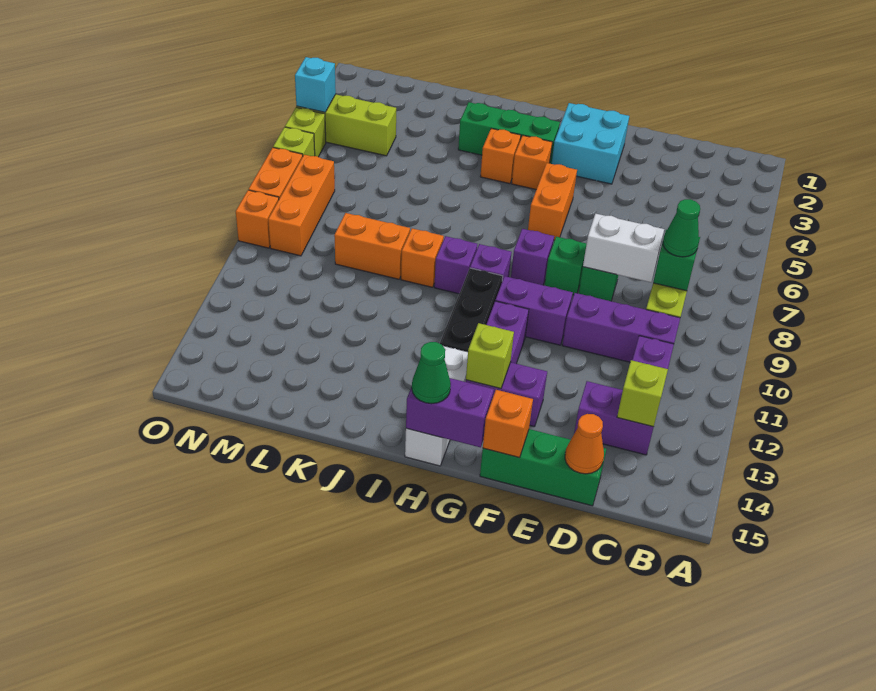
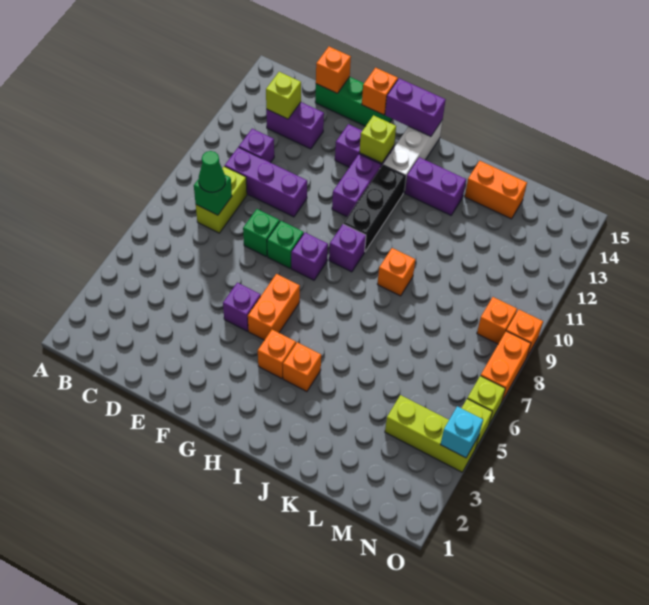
white brick D8:E8 level 2 -> none
orange cone D15 level 2 -> orange brick D15 level 2
cyan brick F2:G3 level 1 -> none
purple brick F10:G10 level 1 -> purple brick I13:J13 level 1
green brick H3:J3 level 1 -> none
green cone H15 level 3 -> none
purple brick I9 level 1 -> purple brick F5 level 1
orange brick K9:L9 level 1 -> orange brick K14:L14 level 1
orange brick N7:N9 level 1 -> orange brick N9 level 1

